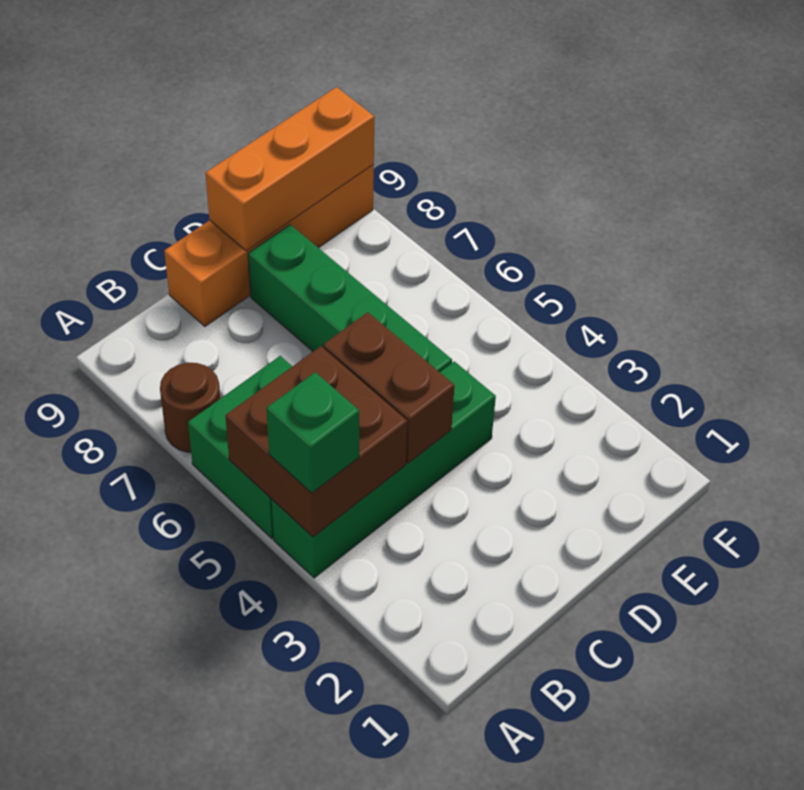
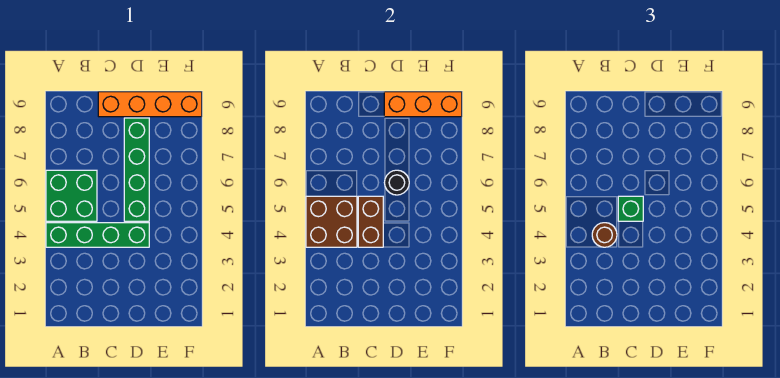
green brick A4 level 3 -> green brick C5 level 3
brown round brick A7 level 1 -> brown round brick B4 level 3
none -> black round brick D6 level 2

